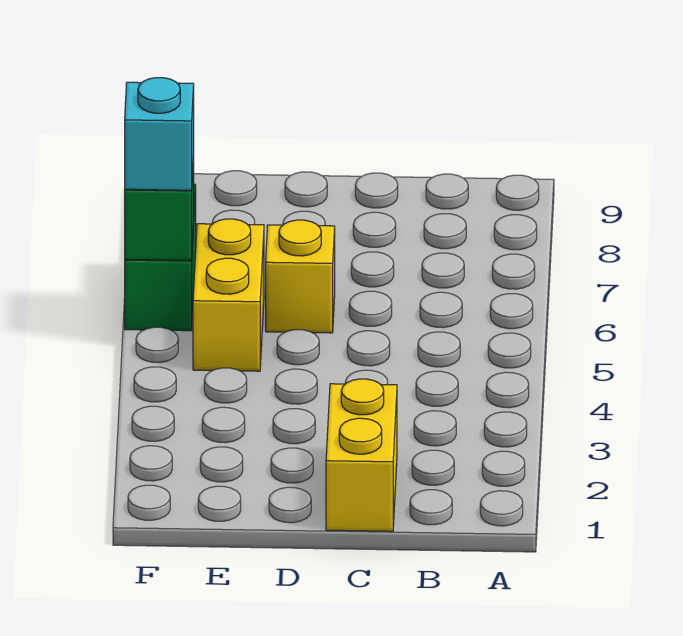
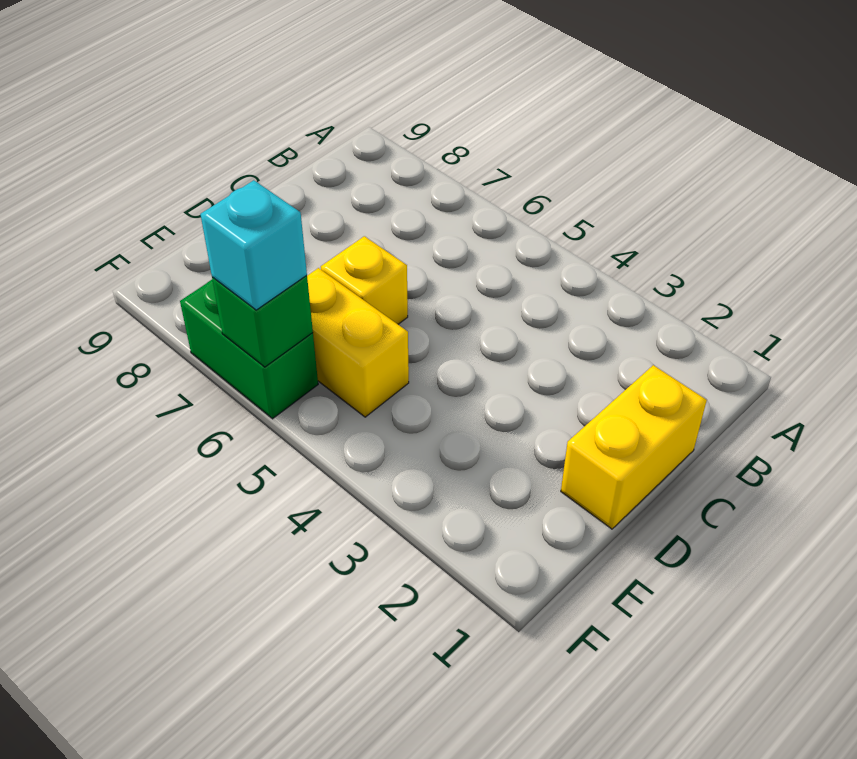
yellow brick C1:C2 level 1 -> yellow brick C1:D1 level 1

